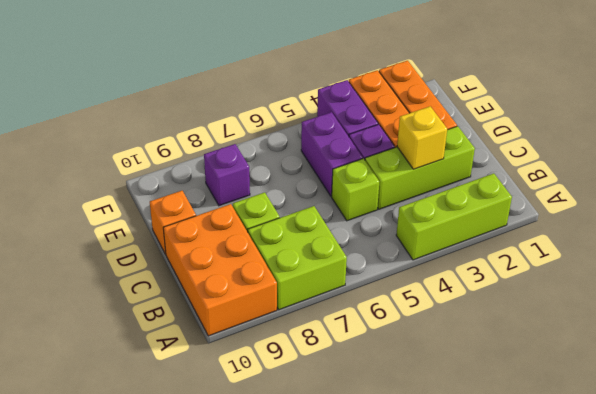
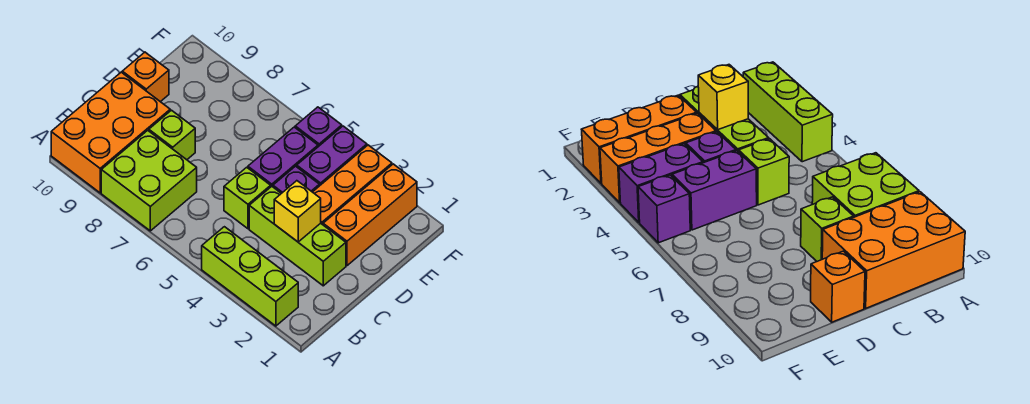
purple brick E8 level 1 -> purple brick F5 level 1

